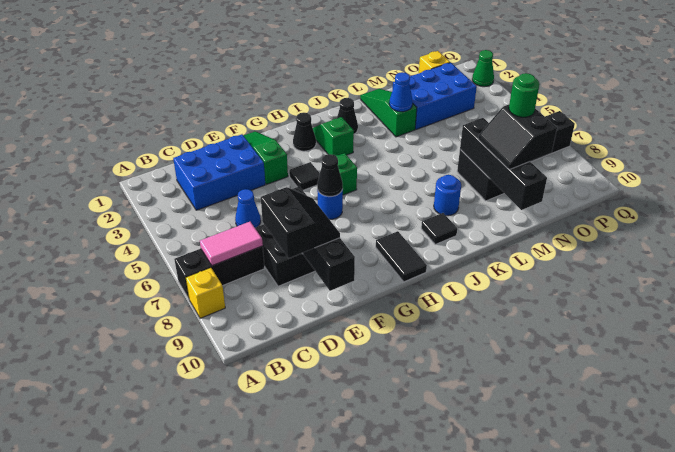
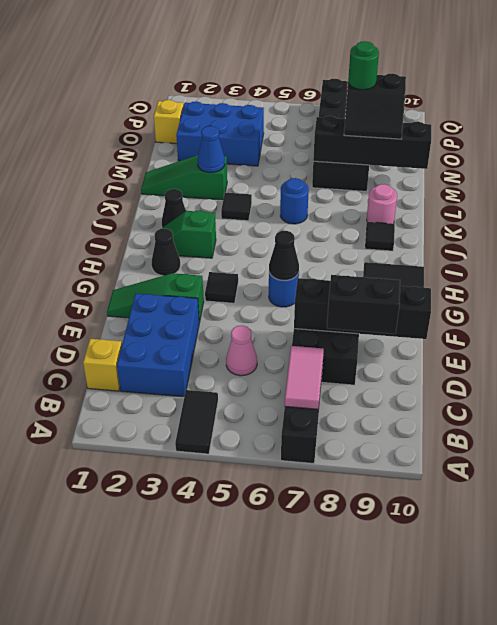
none -> black tile A4:B4 level 1
yellow brick A8 level 1 -> yellow brick C1 level 1
blue cone D5 level 1 -> pink cone D5 level 1
green brick H5 level 1 -> none
none -> black tile K4 level 1
blue round brick K8 level 1 -> blue round brick K6 level 1
none -> pink round brick K9 level 1
blue brick M2:O3 level 1 -> blue brick N2:O4 level 1
green cone Q2 level 1 -> none

